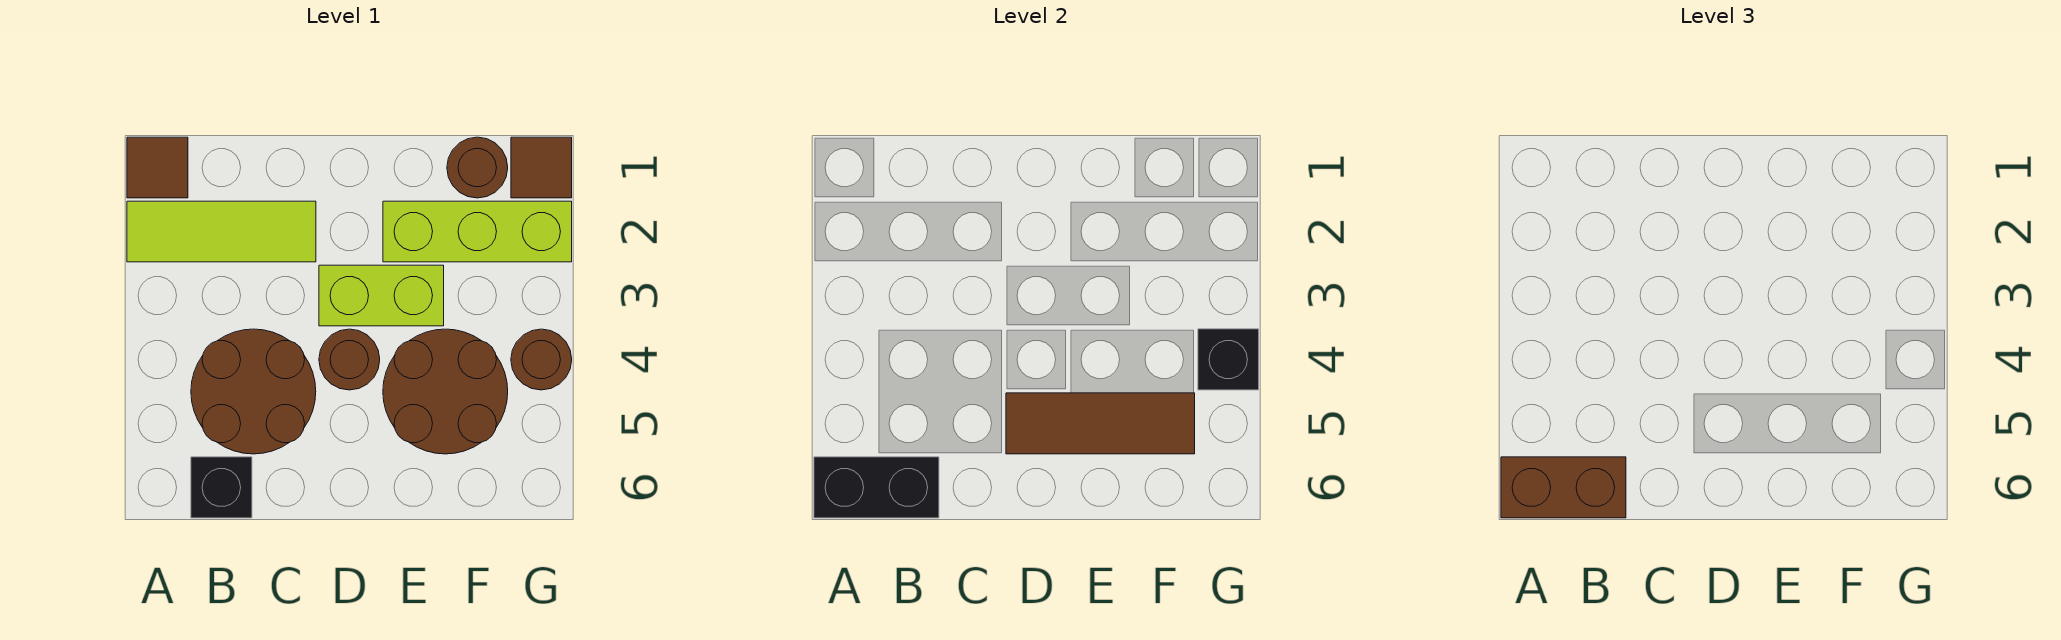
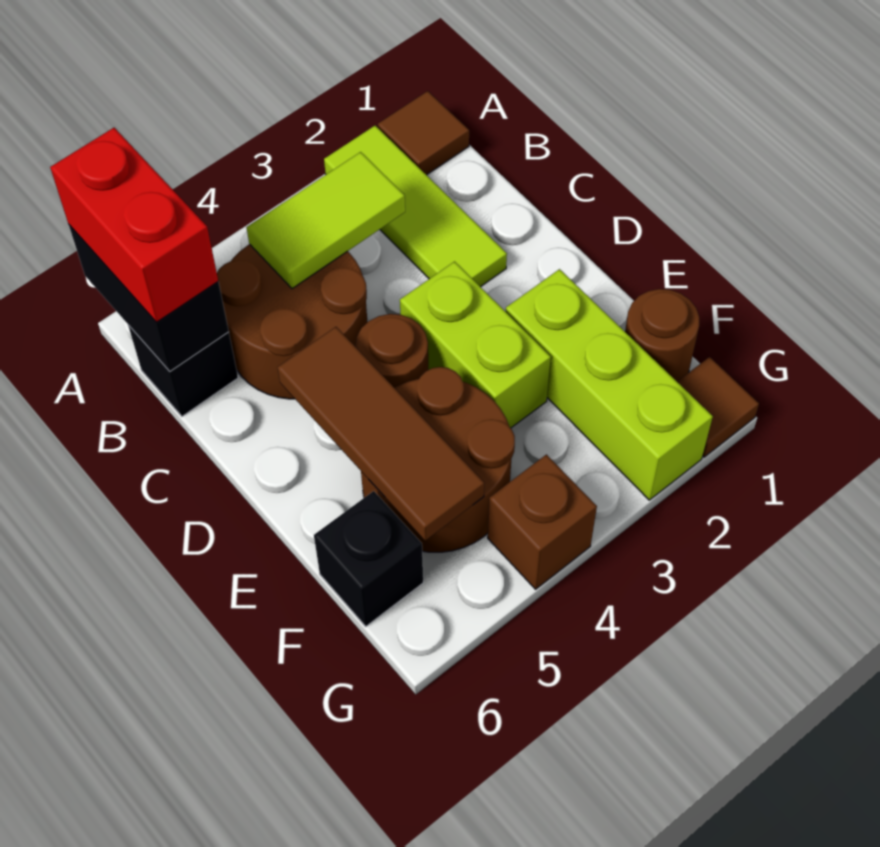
brown brick A6:B6 level 3 -> red brick A6:B6 level 3
none -> lime tile B3:B4 level 2
brown round brick G4 level 1 -> brown brick G4 level 1
black brick G4 level 2 -> black brick F6 level 1

